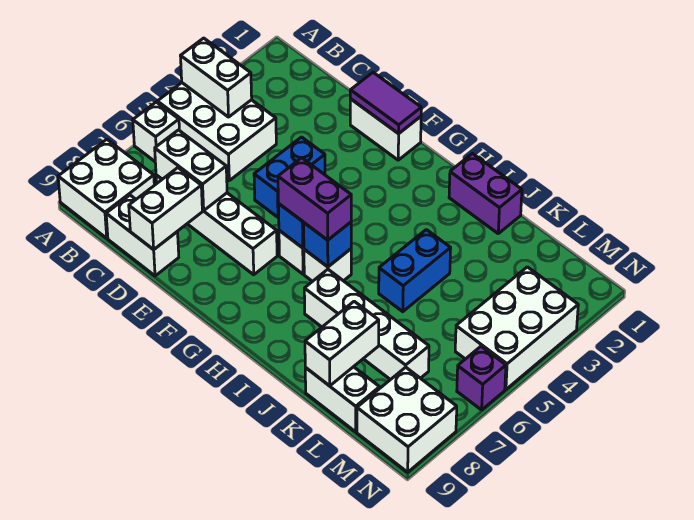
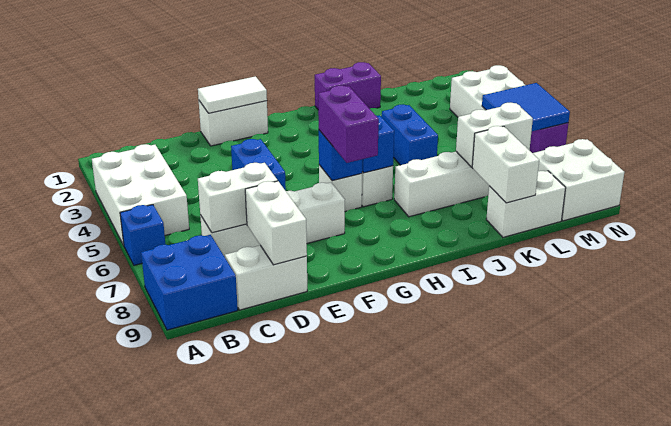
white brick A4:C5 level 1 -> white brick A3:B5 level 1
white brick A4:B4 level 2 -> white brick K7:L7 level 2
white brick A6 level 1 -> blue brick A6 level 1
white brick A8:B9 level 1 -> blue brick A8:B9 level 1
purple tile E1:F1 level 2 -> white tile E1:F1 level 2
purple brick G6:H6 level 3 -> purple brick G6:G7 level 3
none -> blue tile M5:N6 level 2

